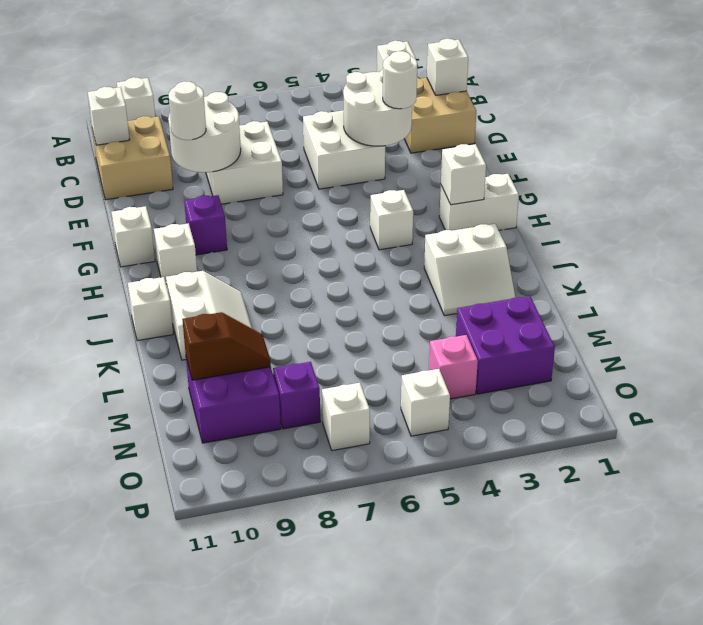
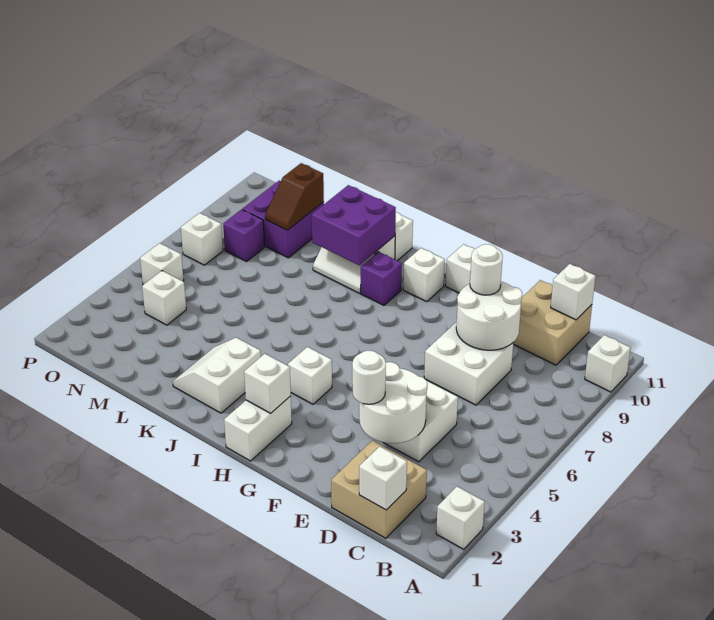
purple brick G9 level 1 -> purple brick I9 level 1
purple brick M2:N3 level 1 -> purple brick J9:K10 level 2
pink brick N4 level 1 -> white brick N4 level 1

